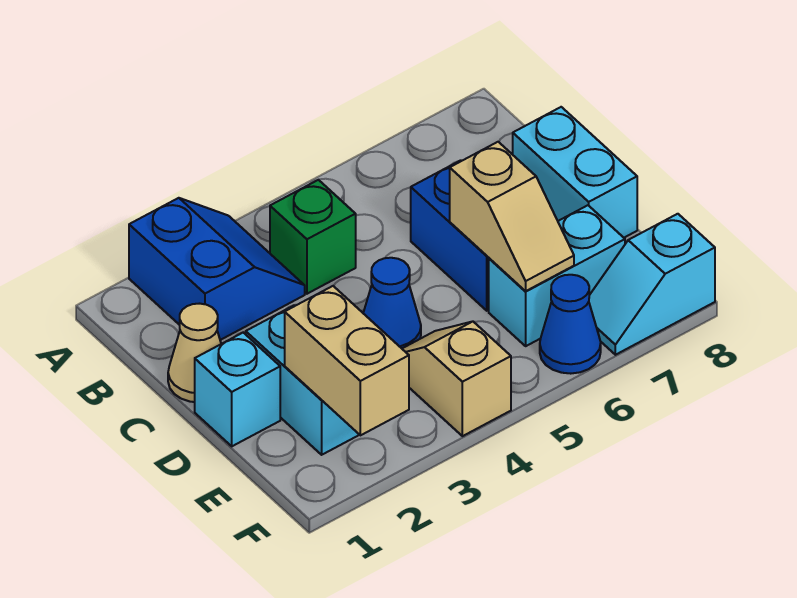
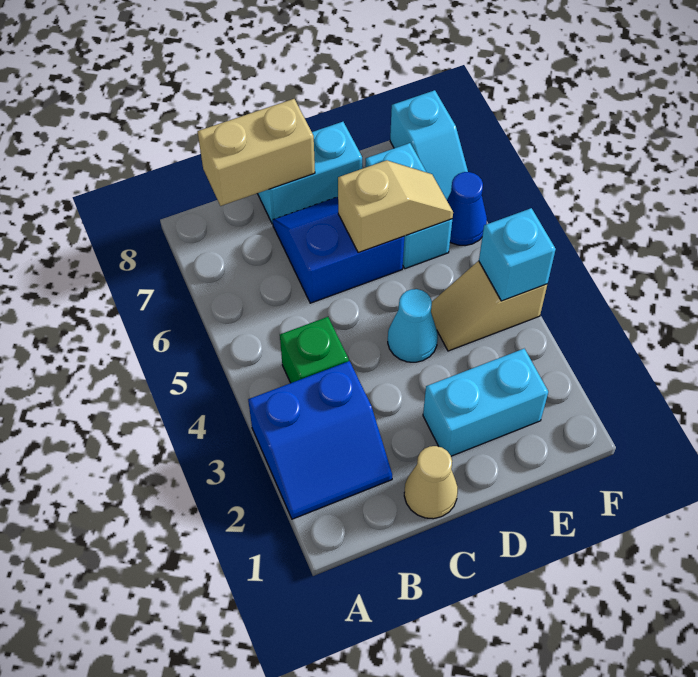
blue slope A2:B3 level 1 top 2 -> blue slope A2:B3 level 1 top 3
cyan brick D1 level 1 -> cyan brick F4 level 2
blue cone D4 level 1 -> cyan cone D4 level 1
tan brick E2:F2 level 2 -> tan brick B8:C8 level 2

